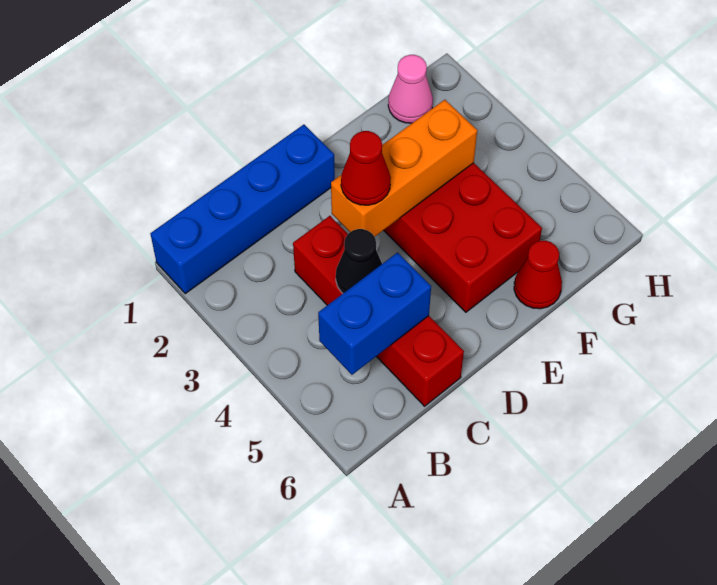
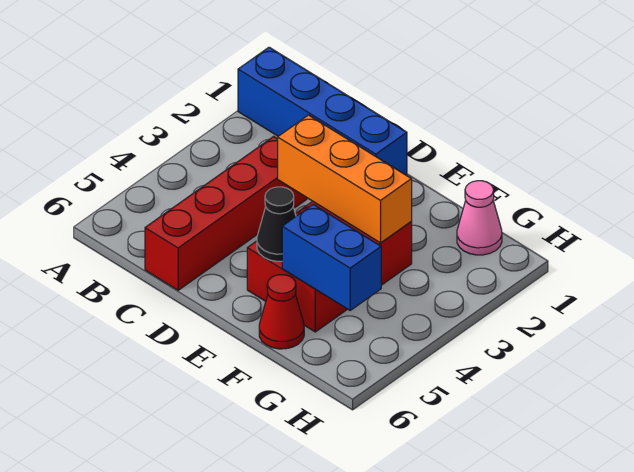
blue brick B5:C5 level 2 -> blue brick F5:G5 level 2
black cone C4 level 2 -> black cone E5 level 2
red cone D3 level 3 -> none

